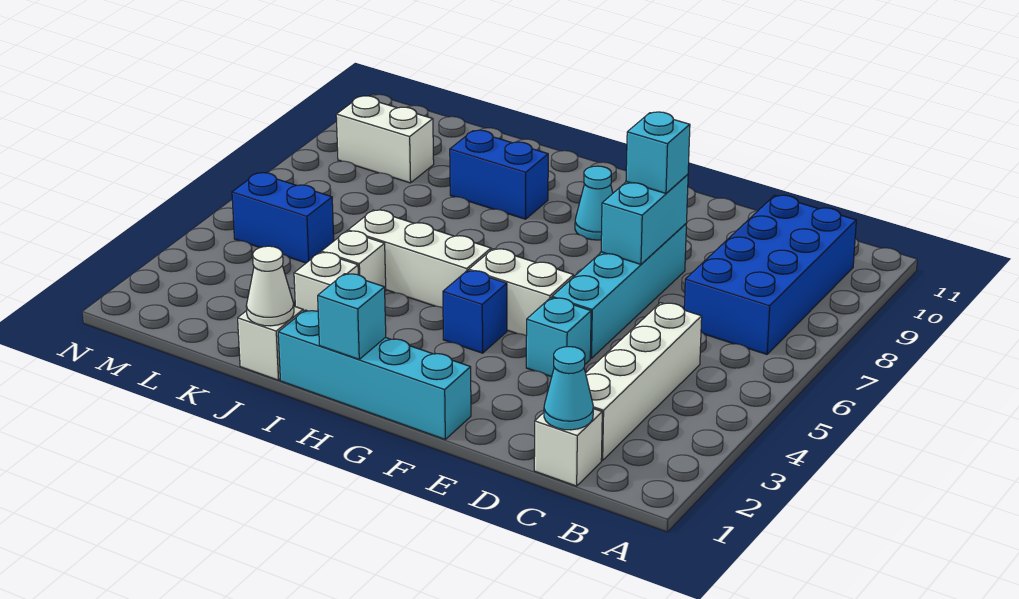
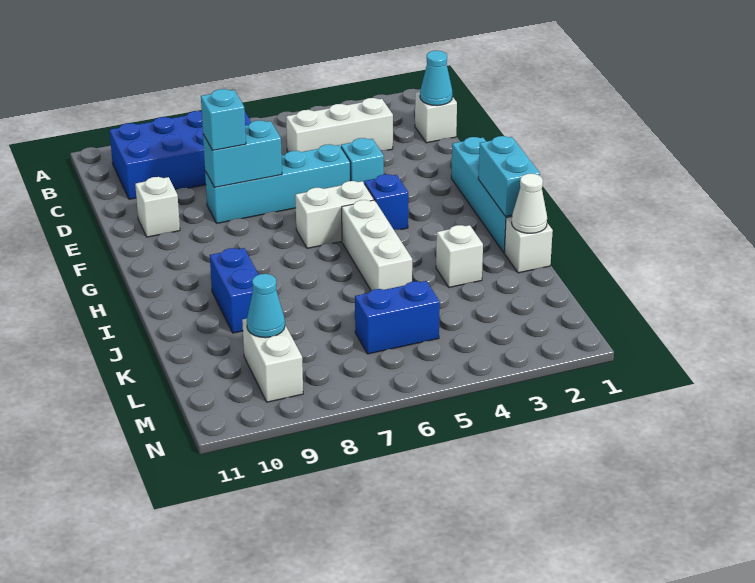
white brick C2:C5 level 1 -> white brick C3:C5 level 1
white brick F5:G5 level 1 -> white brick G5:G6 level 1
cyan cone G9 level 1 -> cyan cone L9 level 2
cyan brick H1 level 2 -> cyan brick H1:I1 level 2
white brick J4 level 1 -> white brick E10 level 1
blue brick L5:M5 level 1 -> blue brick L5:L6 level 1

